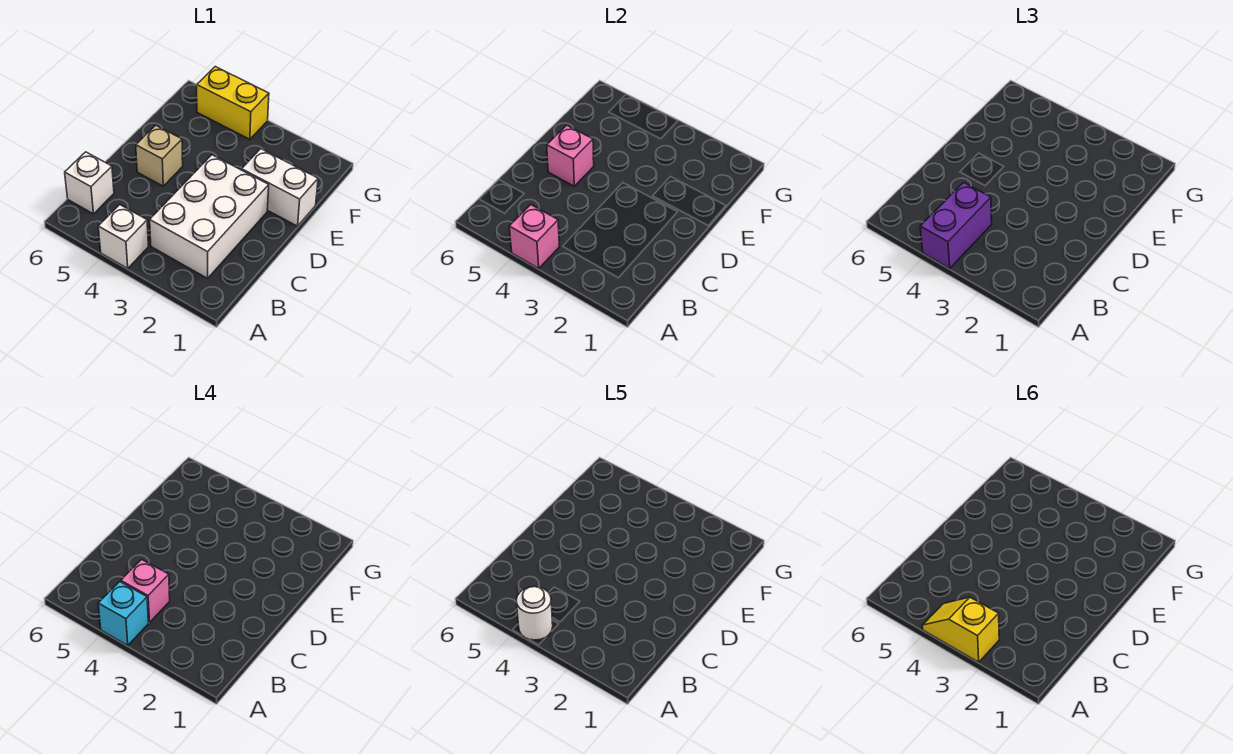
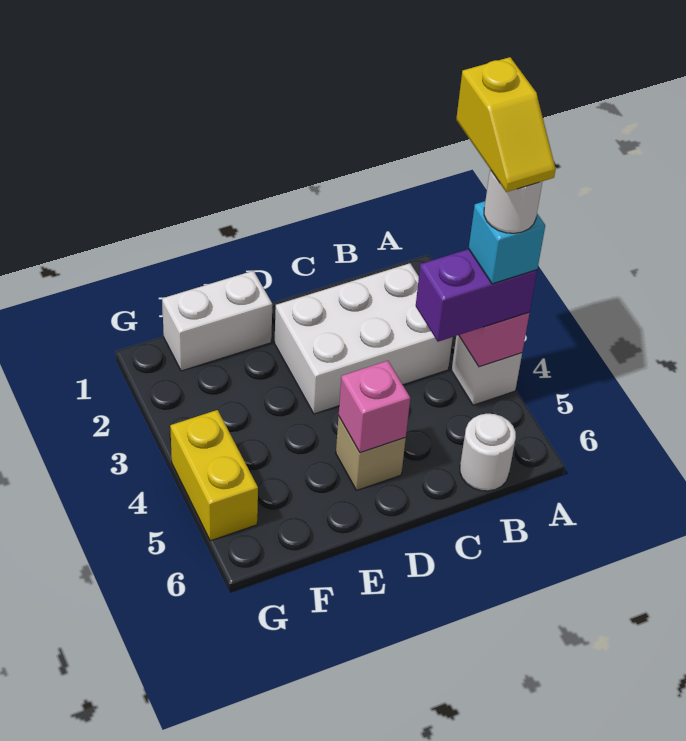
pink brick B4 level 4 -> none
white brick B6 level 1 -> white round brick B6 level 1
white brick E1:E2 level 1 -> white brick E1:F1 level 1

